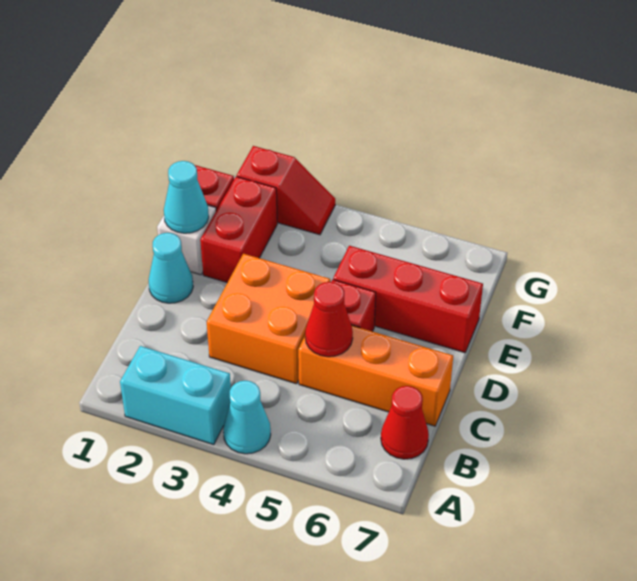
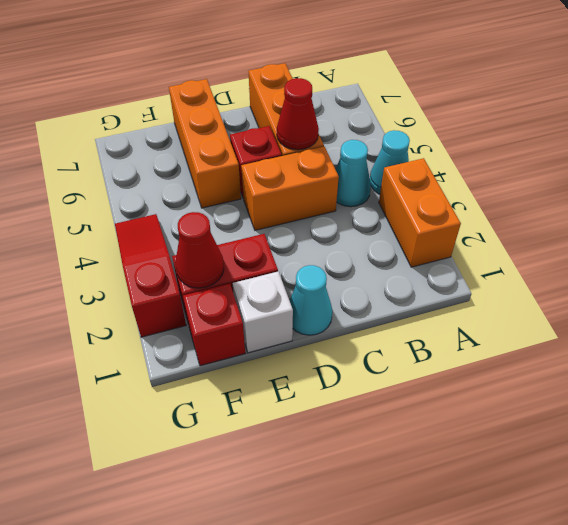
cyan brick A2:A3 level 1 -> orange brick A2:A3 level 1
red cone B7 level 1 -> red cone F2 level 2
orange brick C3:D4 level 1 -> orange brick C4:D4 level 1
cyan cone E1 level 2 -> cyan cone B4 level 1
red brick E5:E7 level 1 -> orange brick E5:E7 level 1
red slope G2:G3 level 1 top 2 -> red slope G2:G4 level 1 top 2

